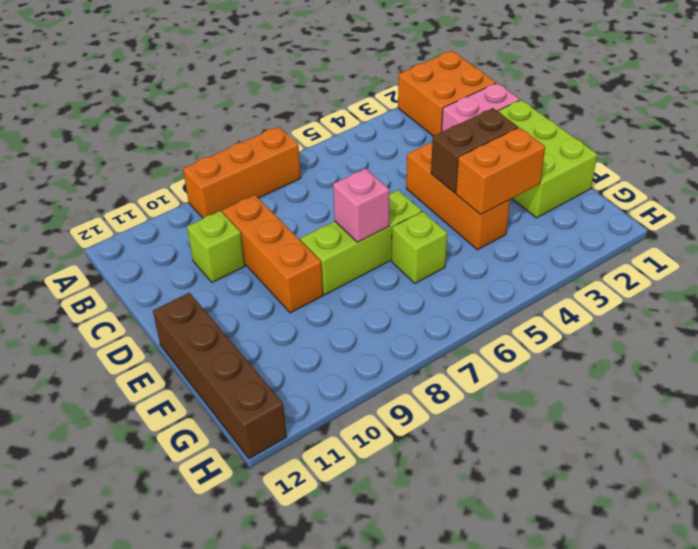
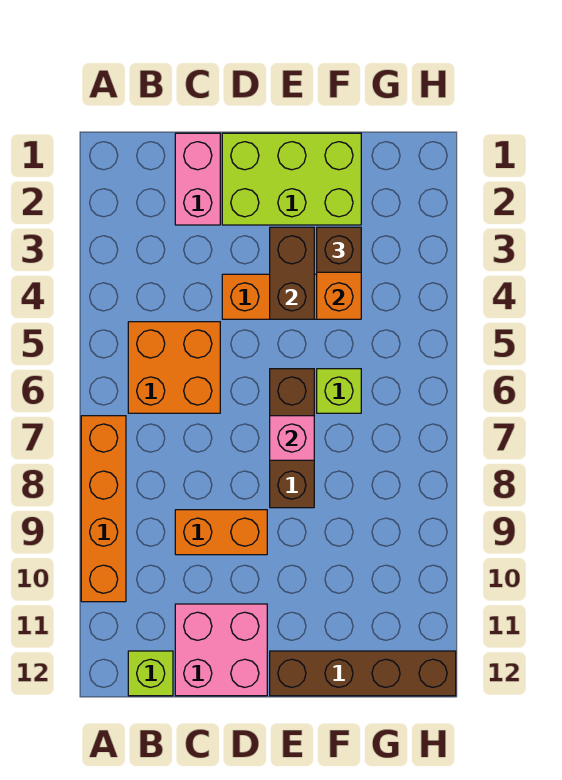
orange brick A1:B2 level 1 -> orange brick B5:C6 level 1
orange brick A7:A9 level 1 -> orange brick A7:A10 level 1
orange brick C9:E9 level 1 -> orange brick C9:D9 level 1
lime brick C10 level 1 -> lime brick B12 level 1
none -> pink brick C11:D12 level 1
lime brick E6:E8 level 1 -> brown brick E6:E8 level 1
none -> brown brick F3 level 3

